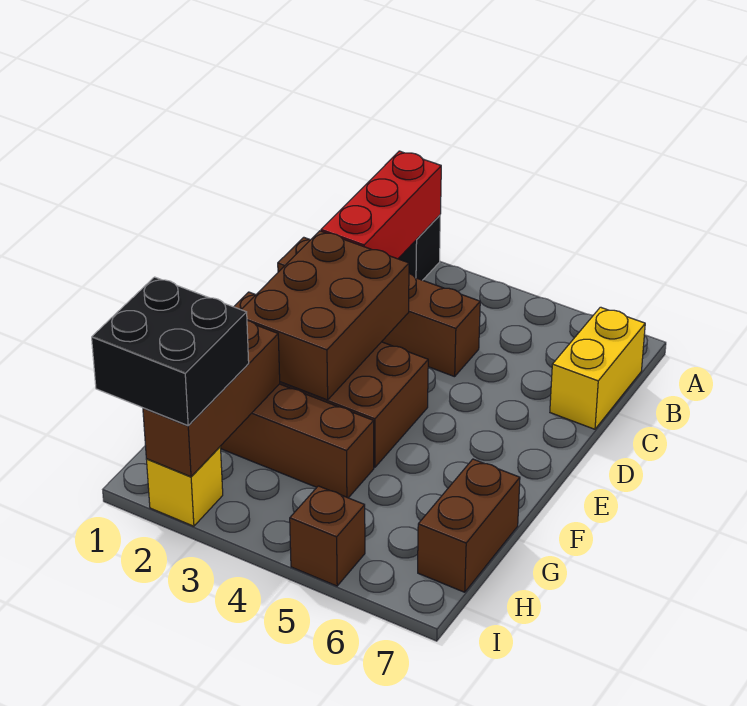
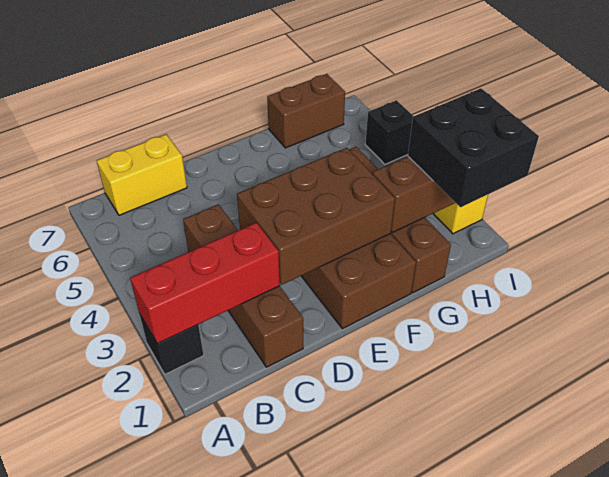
brown brick I5 level 1 -> black brick I5 level 1

